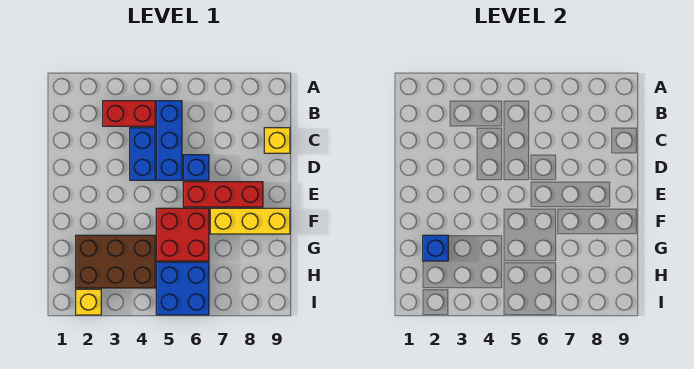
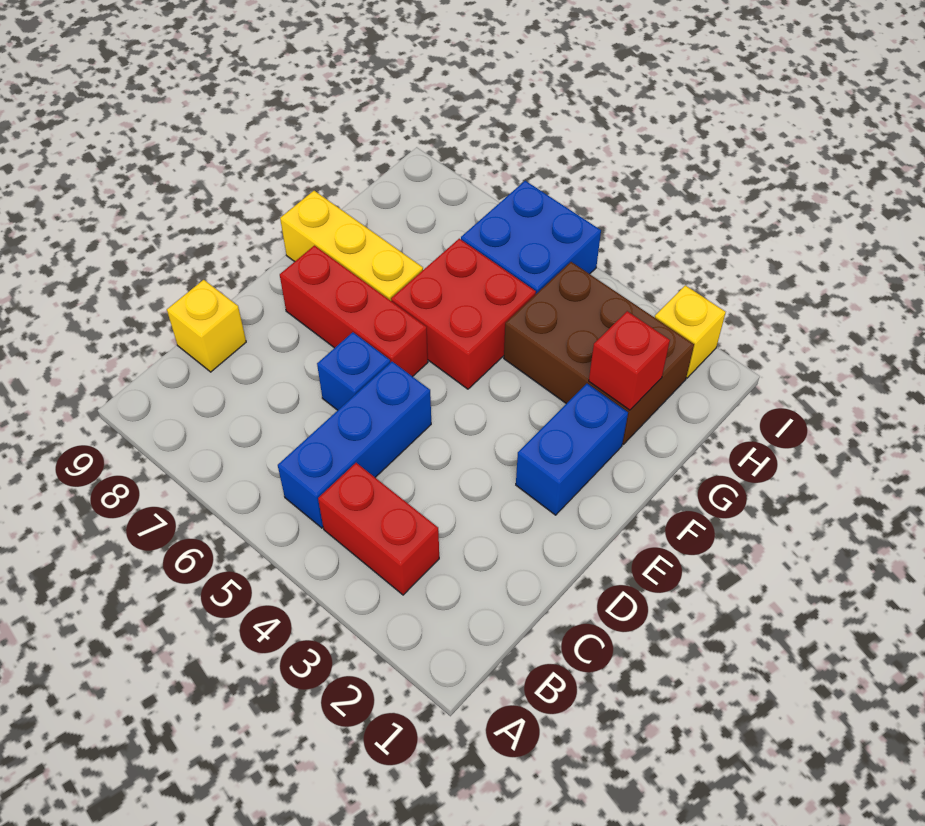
blue brick C4:D4 level 1 -> blue brick E2:F2 level 1
blue brick G2 level 2 -> red brick G2 level 2

